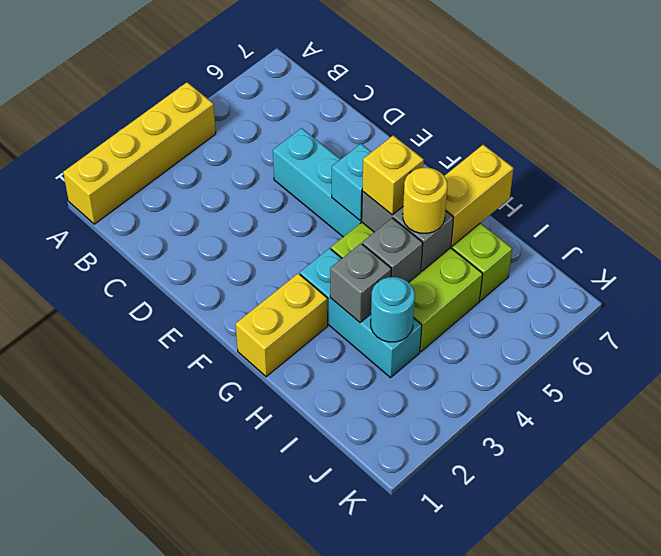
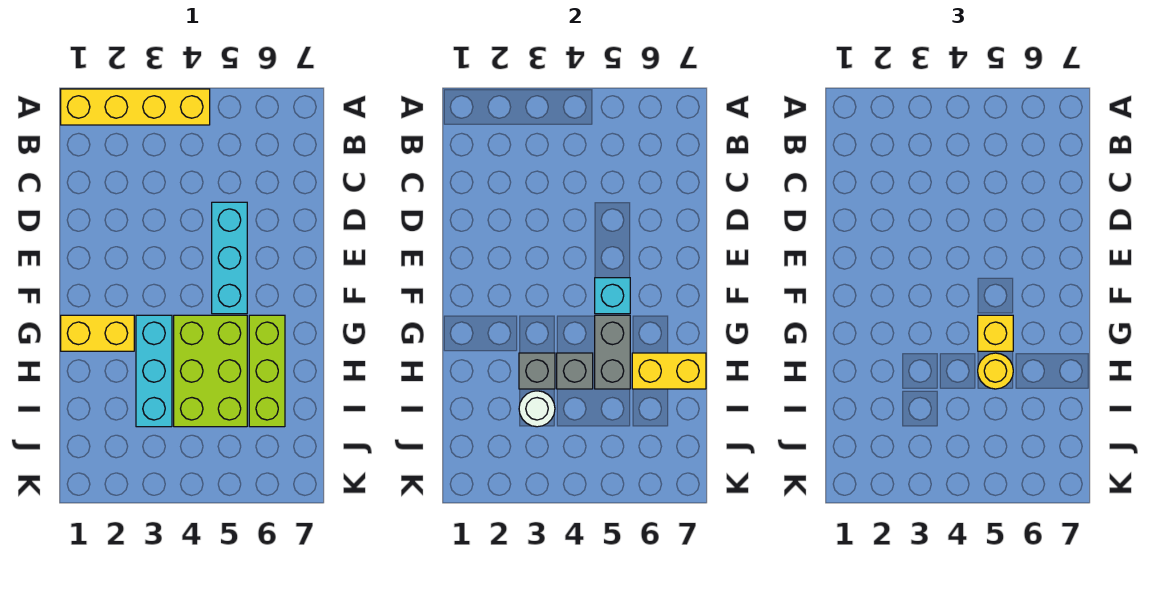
cyan round brick I3 level 2 -> white round brick I3 level 2

